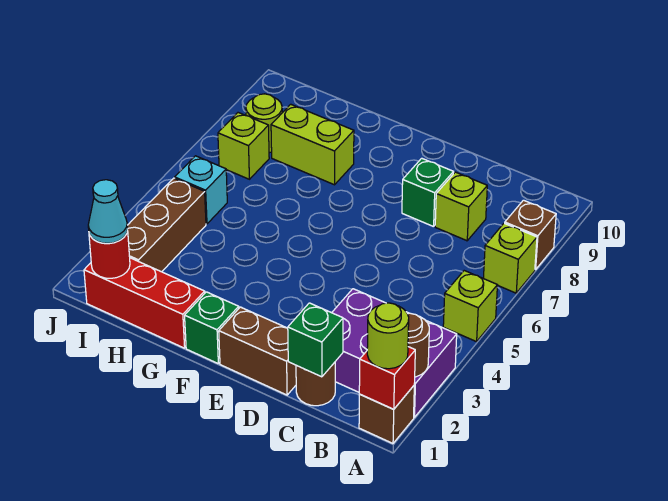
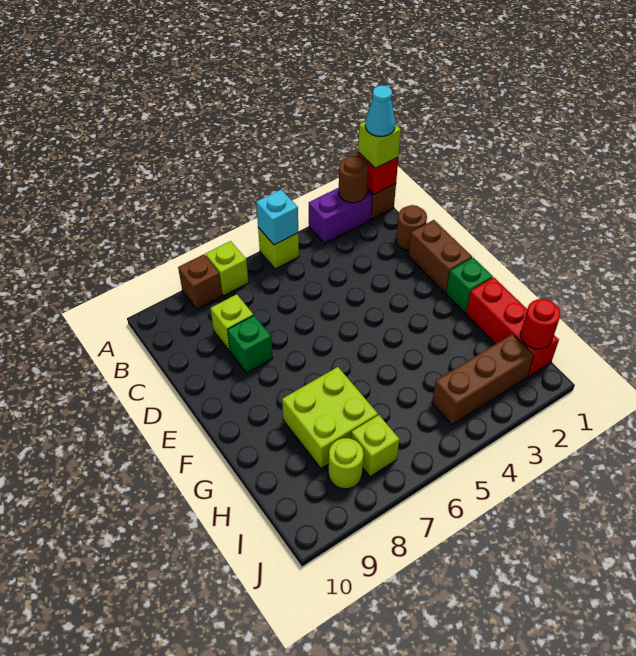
lime round brick A1 level 3 -> lime brick A1 level 3
purple brick A2:C3 level 1 -> purple brick A2:A3 level 1
green brick C1 level 2 -> none
lime brick G8:H8 level 1 -> lime brick G7:H8 level 1
cyan cone I1 level 3 -> cyan cone A1 level 4
cyan brick I5 level 1 -> cyan brick A5 level 2

